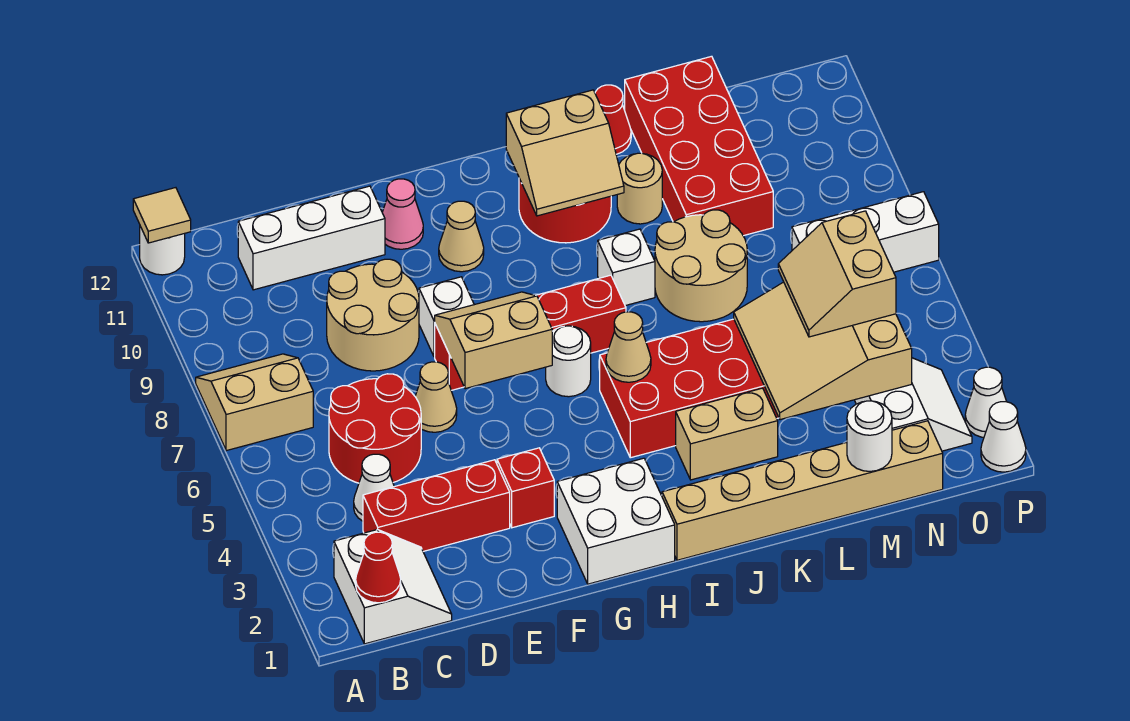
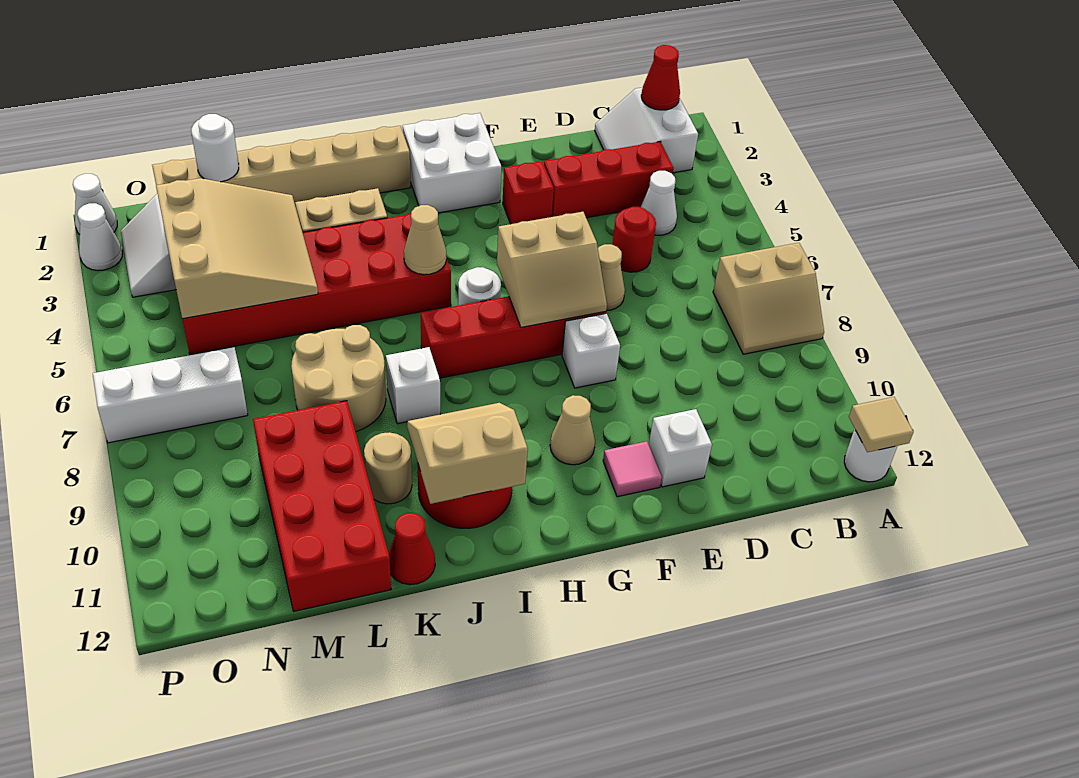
red round brick C5:D6 level 1 -> red round brick D5 level 1
white brick C11:E11 level 1 -> white brick E11 level 1
tan round brick D8:E9 level 1 -> none
pink cone F11 level 1 -> pink tile F11 level 1
tan slope M4:N5 level 3 top N -> none

